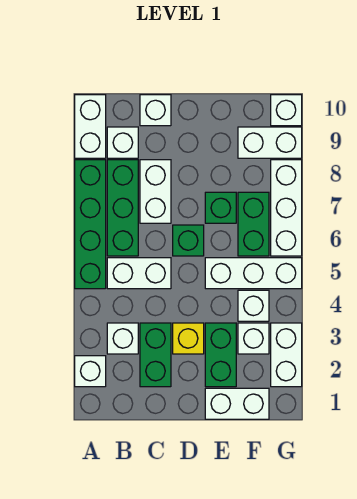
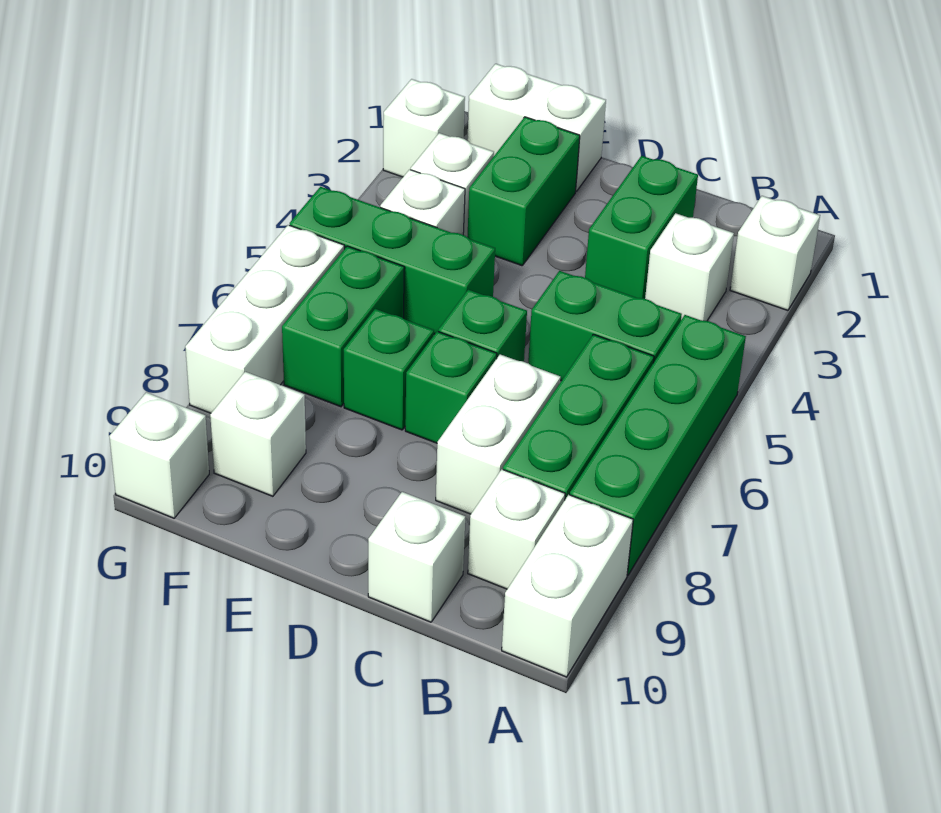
white brick B5:C5 level 1 -> green brick B5:C5 level 1
yellow brick D3 level 1 -> none
none -> green brick D7 level 1
white brick E5:G5 level 1 -> green brick E5:G5 level 1
white brick F9:G9 level 1 -> white brick F9 level 1
white brick G2:G3 level 1 -> white brick G2 level 1

